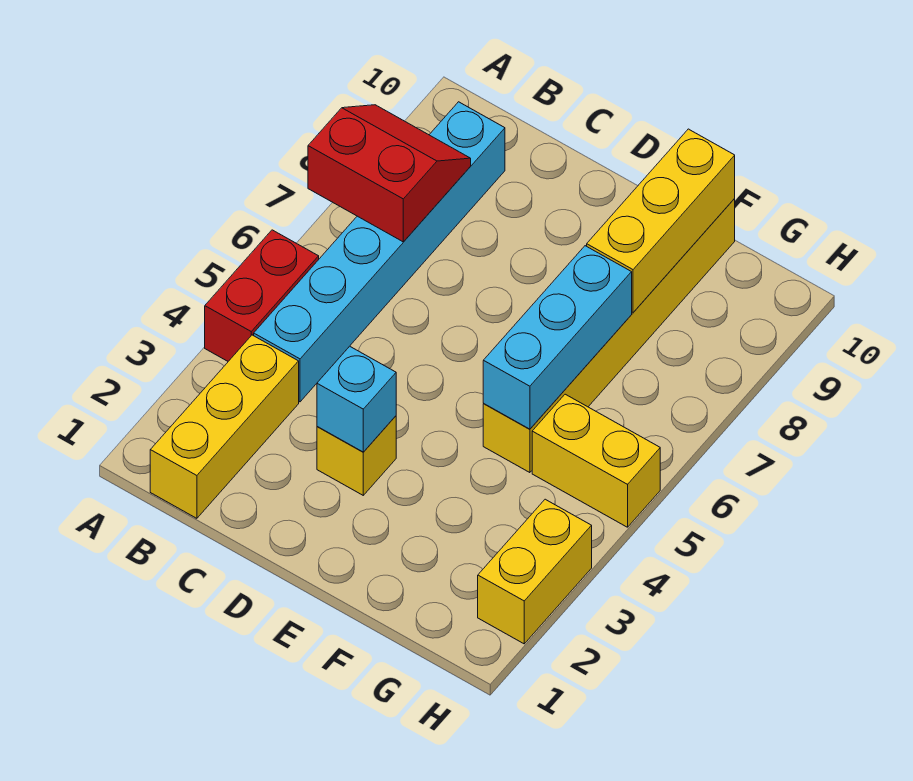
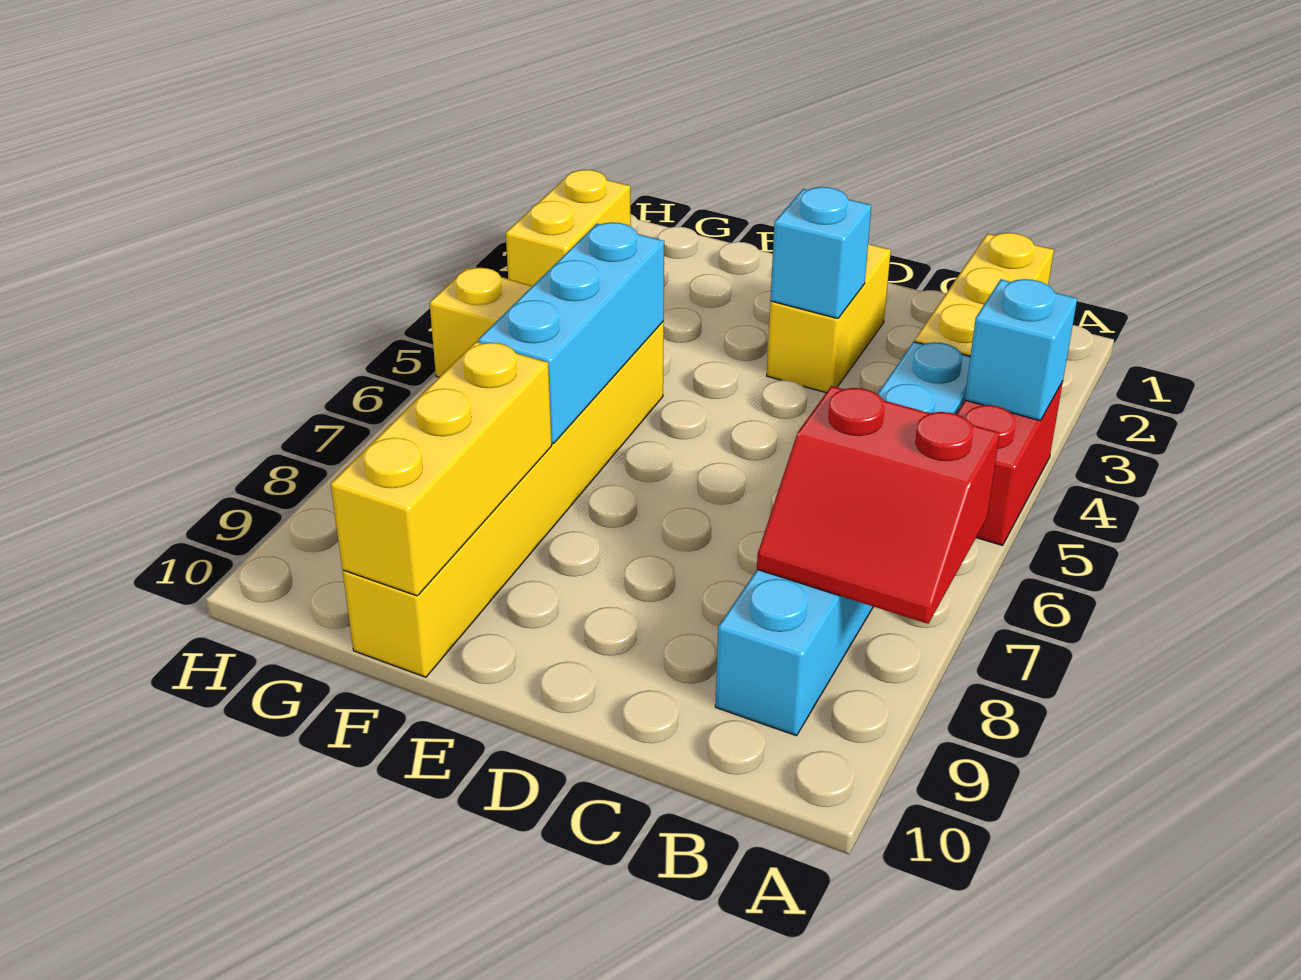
none -> cyan brick A4 level 2
yellow brick D3 level 1 -> yellow brick D2:D3 level 1

